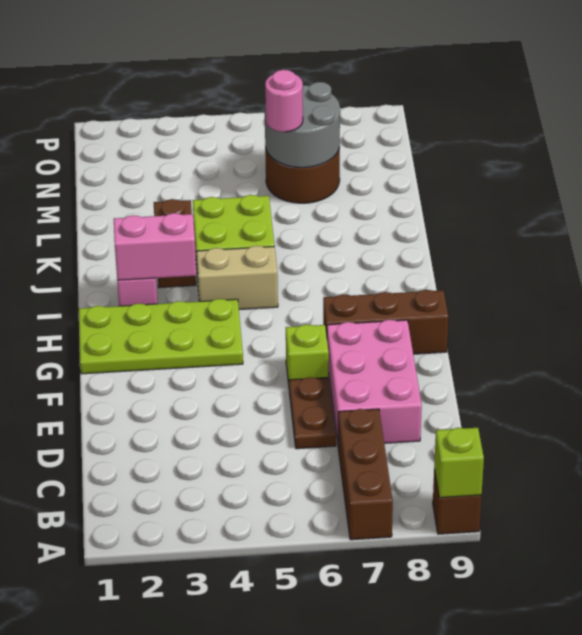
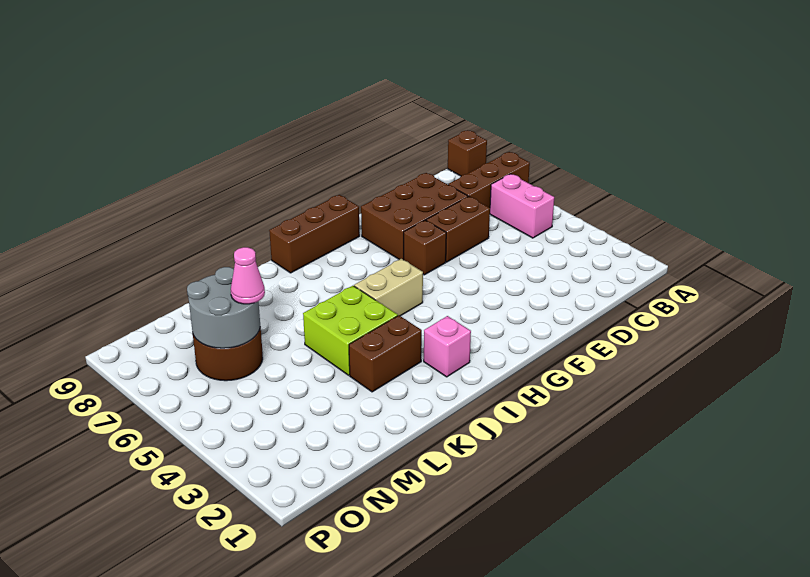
lime brick A9 level 2 -> none
brown plate D6:E6 level 1 -> brown brick D6:E6 level 1
pink brick D7:F8 level 1 -> brown brick D7:F8 level 1
lime brick F6 level 1 -> brown brick F6 level 1
lime plate G1:H4 level 1 -> none
brown brick G7:G9 level 1 -> brown brick G9:I9 level 1
pink brick I2:I3 level 2 -> pink brick B5:B6 level 1
tan brick I4:I5 level 1 -> tan brick H5:I5 level 1
pink round brick M6 level 3 -> pink cone M6 level 3

